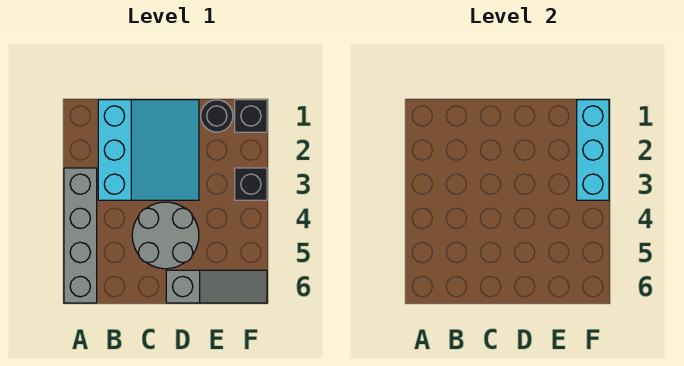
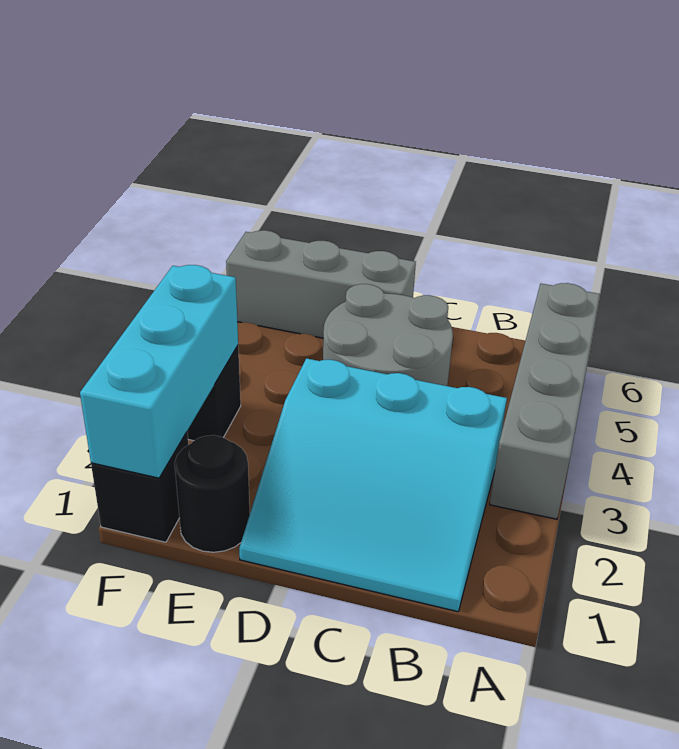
cyan slope B1:D3 level 1 top B -> cyan slope B1:D3 level 1 top 3
grey slope D6:F6 level 1 top D -> grey brick D6:F6 level 1

